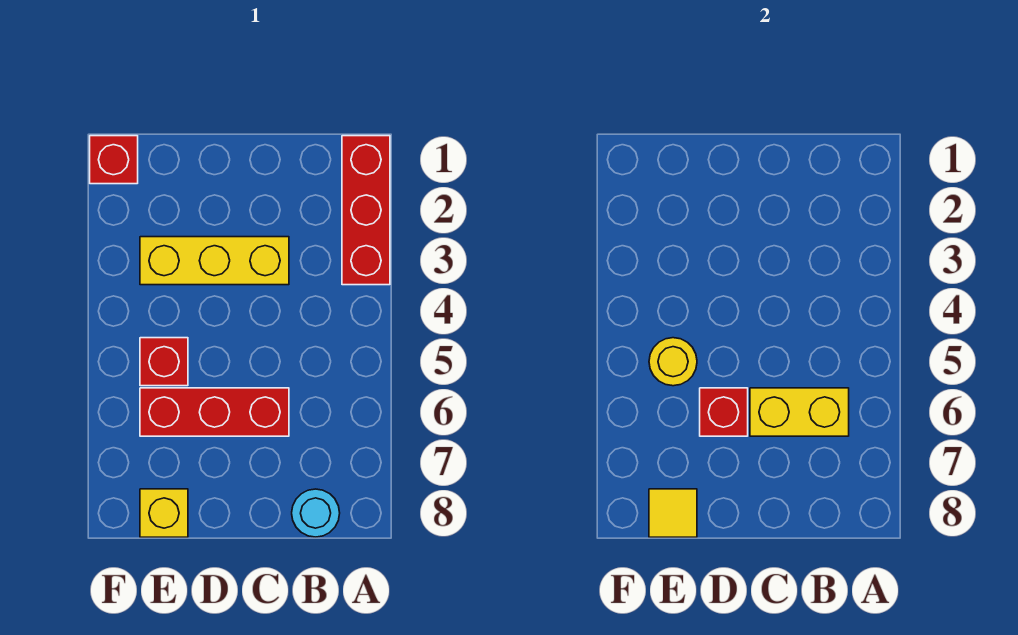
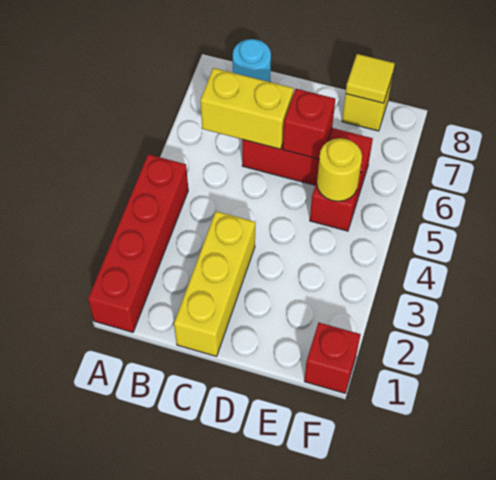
red brick A1:A3 level 1 -> red brick A1:A4 level 1
yellow brick C3:E3 level 1 -> yellow brick C1:C3 level 1

